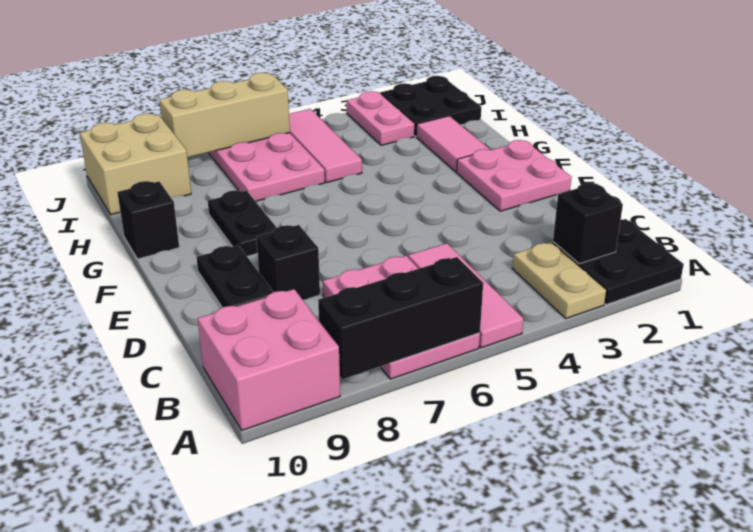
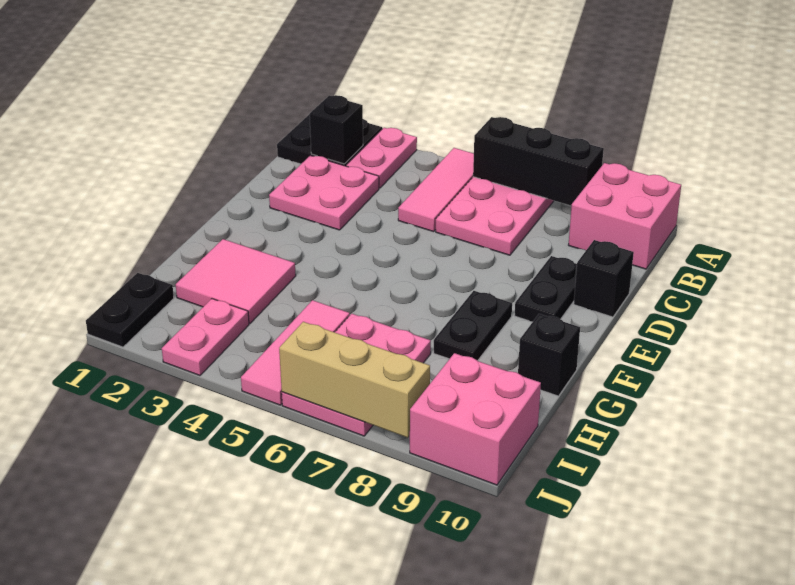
tan plate A3:B3 level 1 -> pink plate A3:B3 level 1
black brick D8 level 1 -> black brick D10 level 1
pink plate E1:F2 level 1 -> pink plate C2:D3 level 1
pink tile G2:H2 level 1 -> pink tile G2:H3 level 1
black plate I1:J2 level 1 -> black plate I1:J1 level 1
tan brick I9:J10 level 1 -> pink brick I9:J10 level 1

